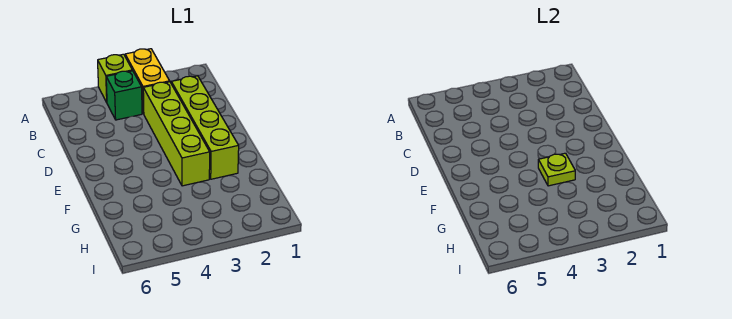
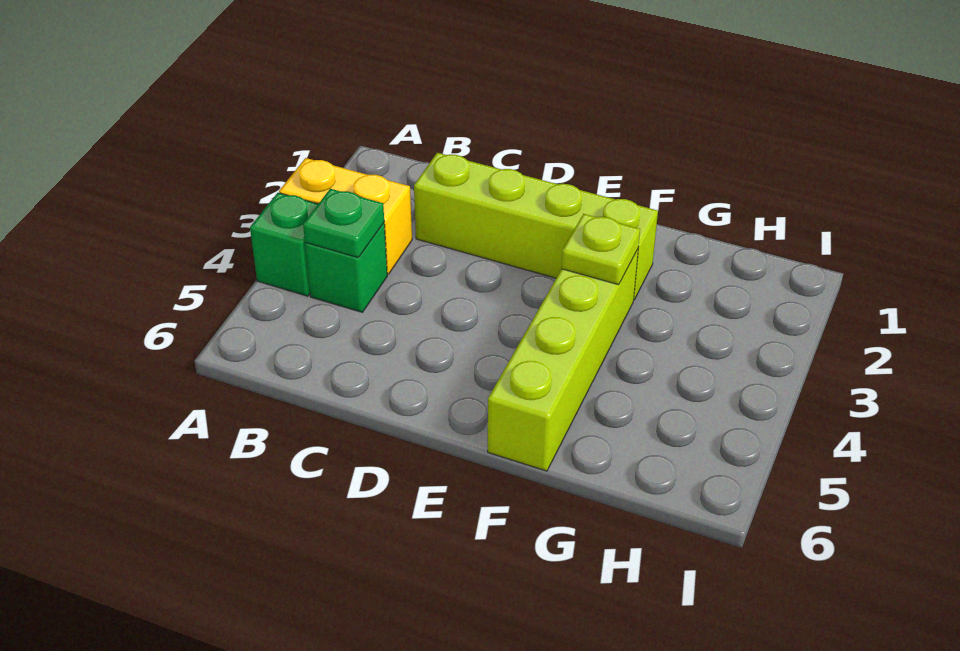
lime brick A4 level 1 -> green brick A4 level 1
none -> green plate B4 level 2
lime brick C3:F3 level 1 -> lime brick F3:F6 level 1

